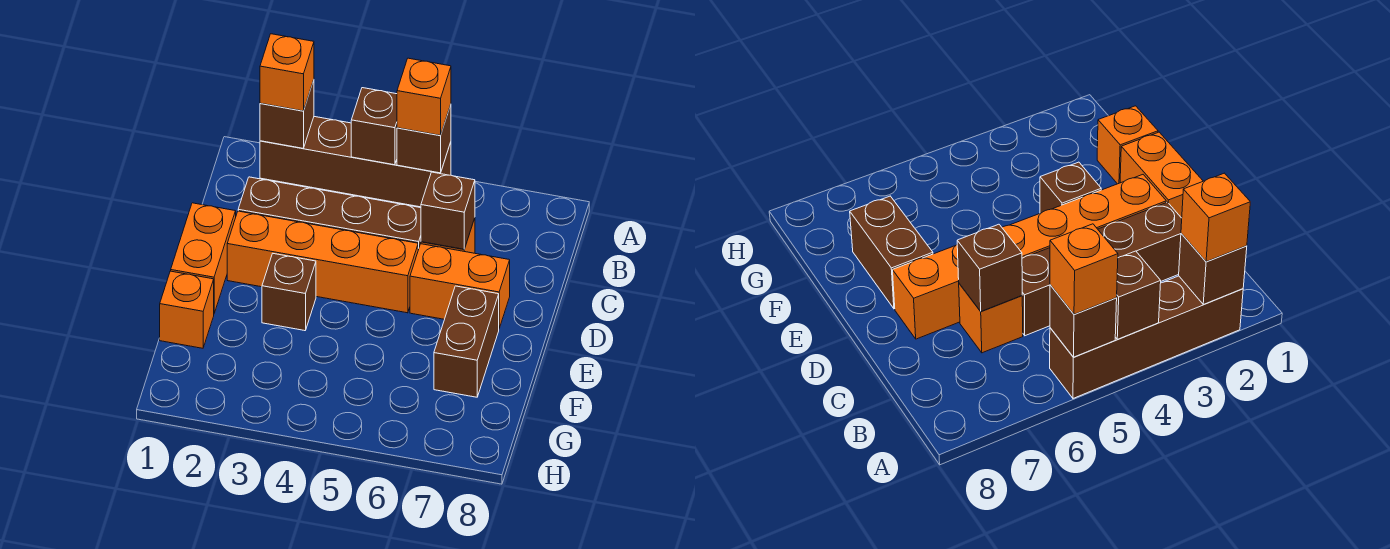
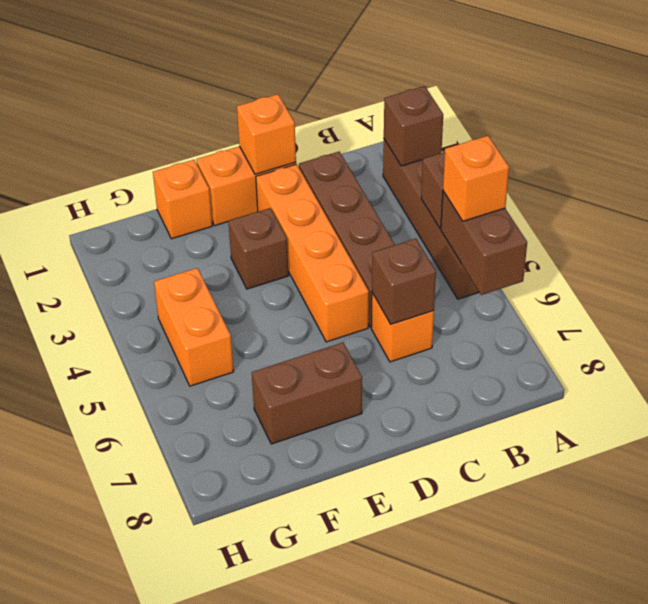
orange brick A2 level 3 -> orange brick D1 level 2
brown brick A5 level 2 -> brown brick A5:A6 level 2
orange brick D6:D7 level 1 -> orange brick G4:G5 level 1

